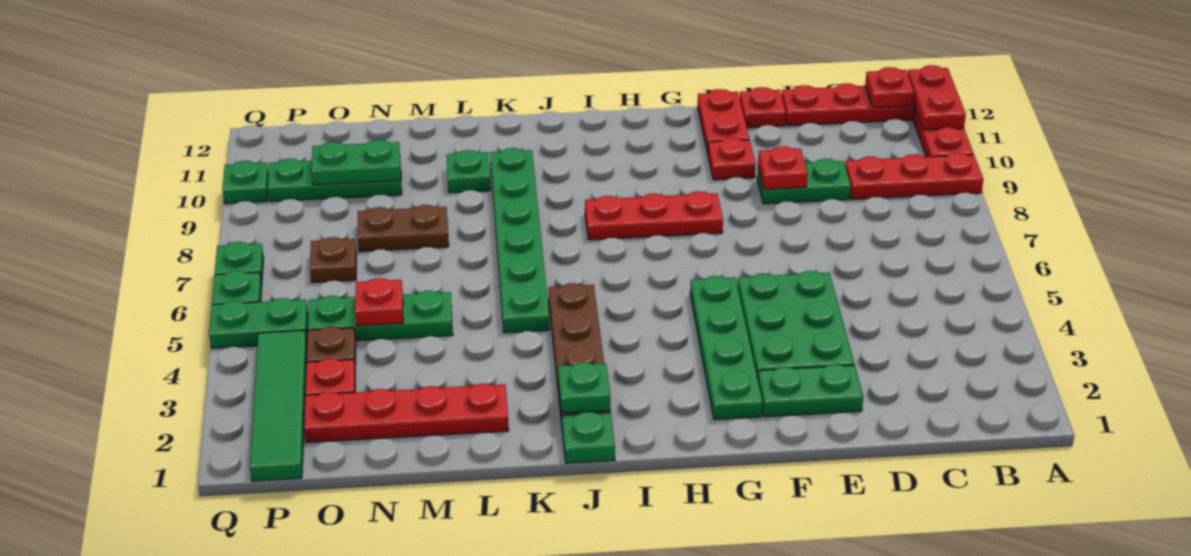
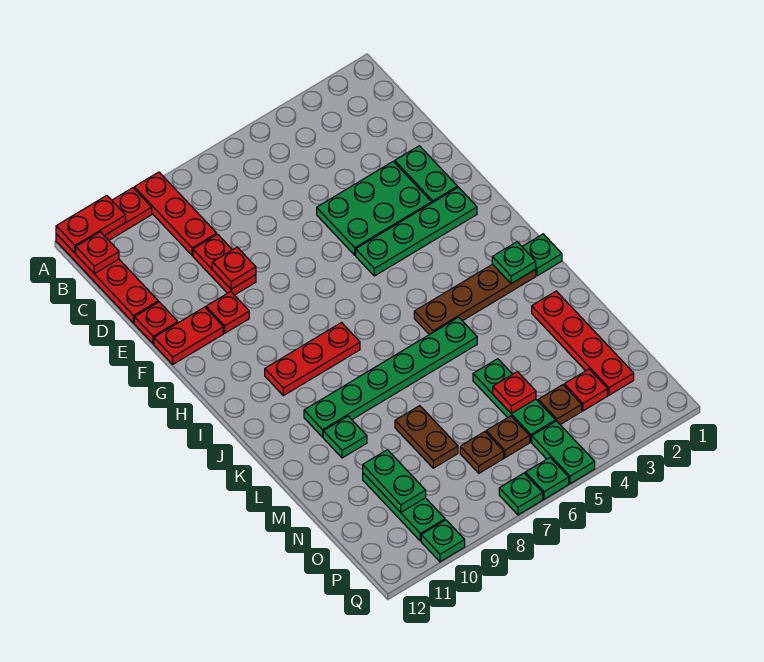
green plate D9:E9 level 1 -> red plate D9:E9 level 1
red plate G8:I8 level 1 -> red plate I8:I10 level 1
none -> brown plate O6 level 1
green tile P1:P4 level 1 -> none

